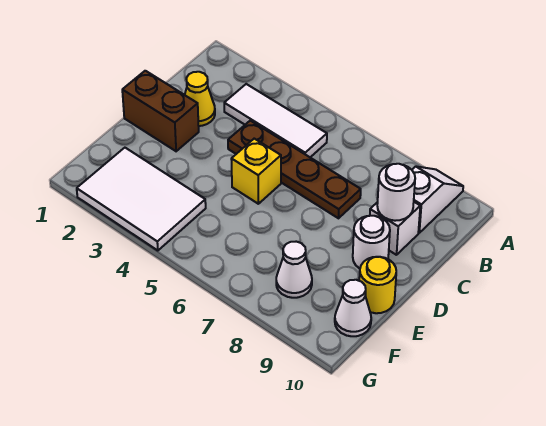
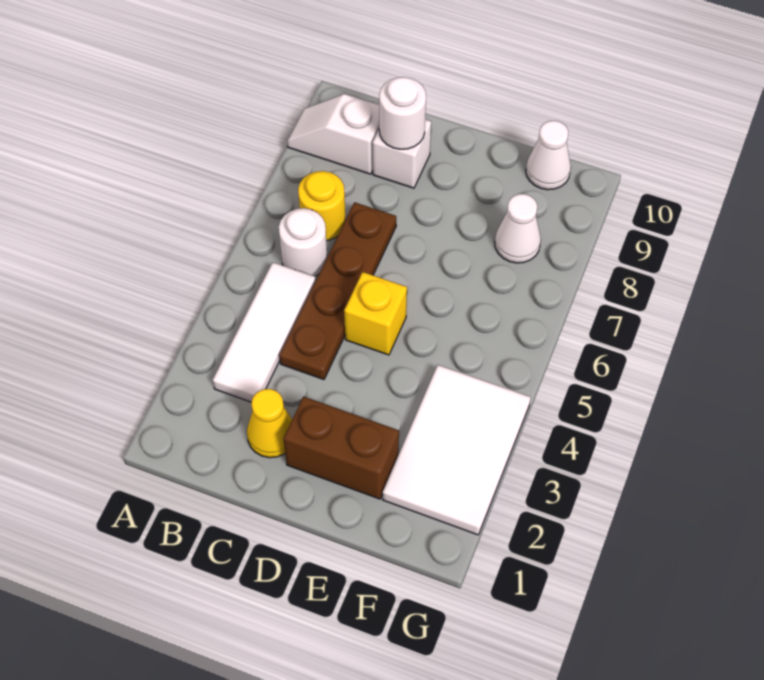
brown brick D1:D2 level 1 -> brown brick D2:E2 level 1
white round brick D9 level 1 -> white round brick B6 level 1
yellow round brick E10 level 1 -> yellow round brick B7 level 1

